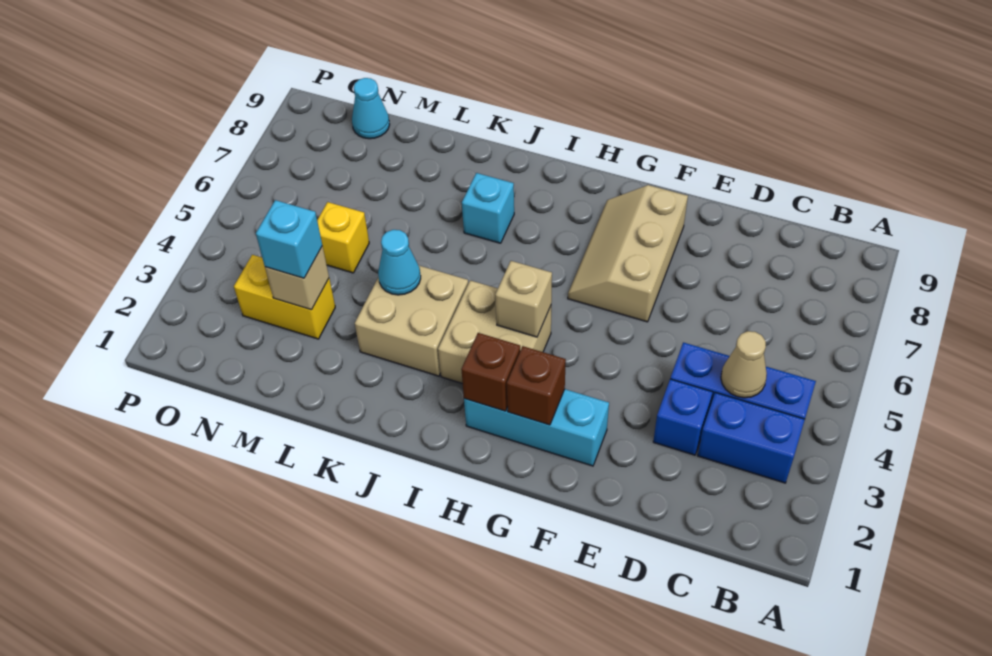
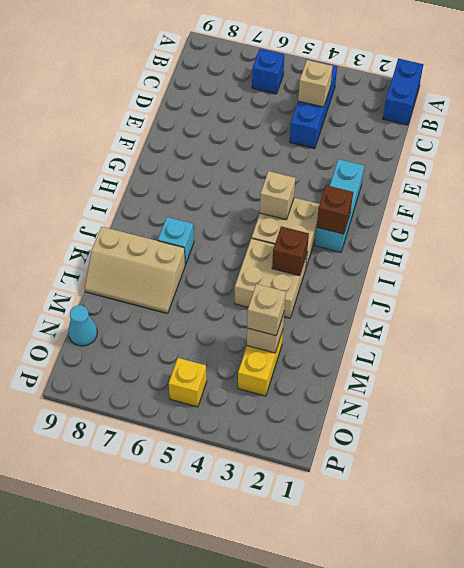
blue brick B3:C3 level 1 -> blue brick A1:B1 level 1
tan cone C4 level 2 -> tan brick C4 level 2
blue brick D3 level 1 -> blue brick B6 level 1
tan slope F6:G8 level 1 top F -> tan slope K7:L9 level 1 top K
brown brick G2 level 2 -> brown brick J3 level 2
cyan cone K4 level 2 -> none
cyan brick M3 level 3 -> tan brick M3 level 3
yellow brick M5 level 1 -> yellow brick O5 level 1

